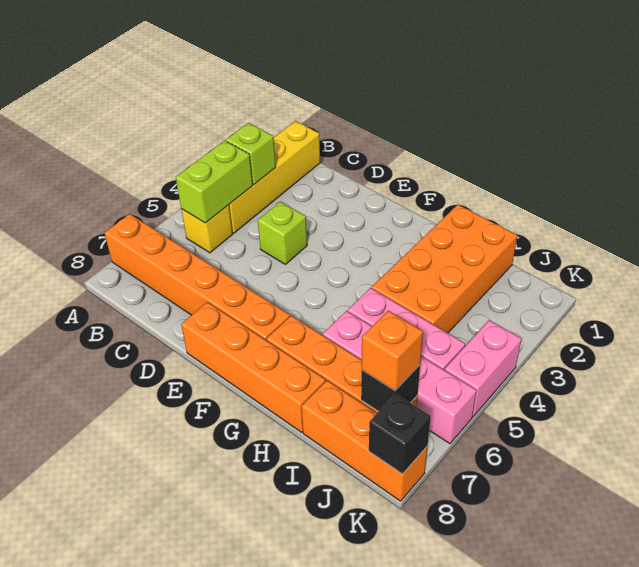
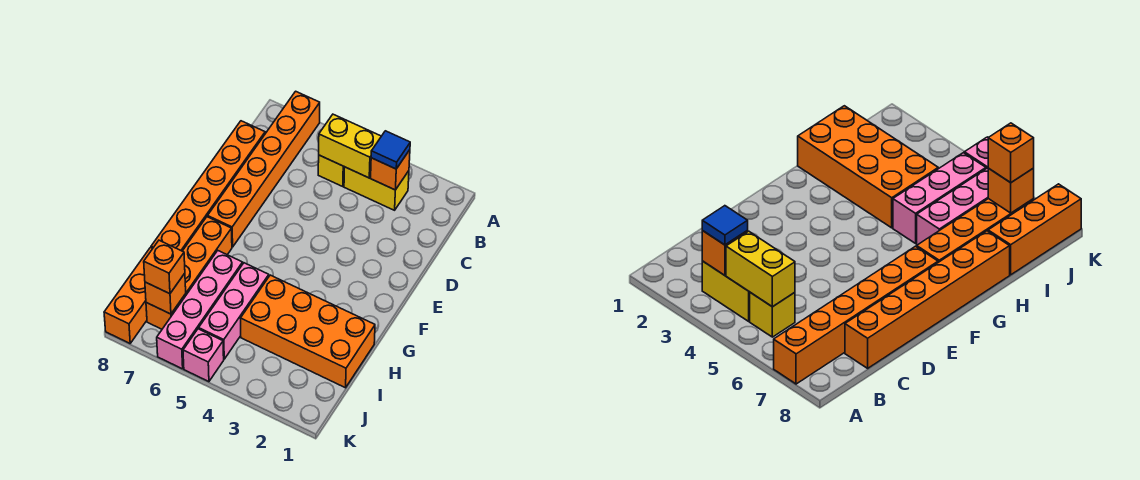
yellow brick B1:B4 level 1 -> yellow brick B3:B4 level 1
lime brick B3 level 2 -> orange brick B3 level 2
none -> blue tile B3 level 3
lime brick B4:B5 level 2 -> yellow brick B4:B5 level 2
lime brick D4 level 1 -> none
orange brick E8:H8 level 1 -> orange brick C8:H8 level 1
black brick J7 level 2 -> orange brick J7 level 2
pink brick K4:K5 level 1 -> pink brick K5 level 1
black brick K8 level 2 -> none

